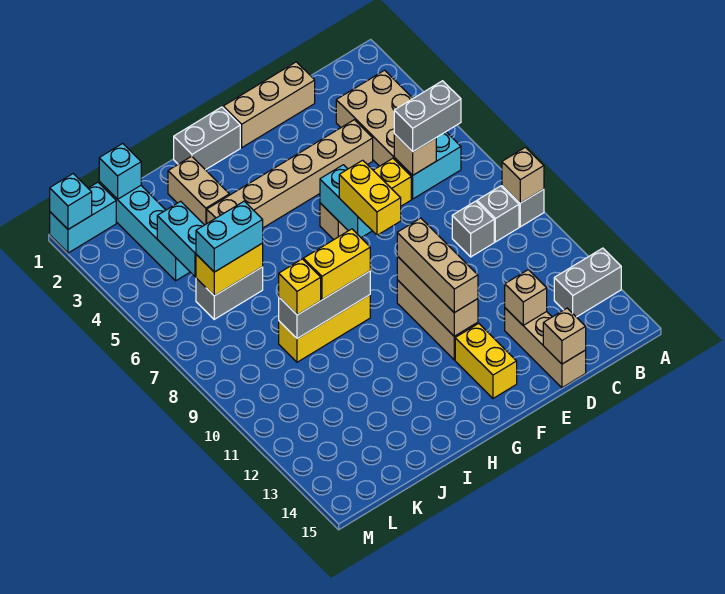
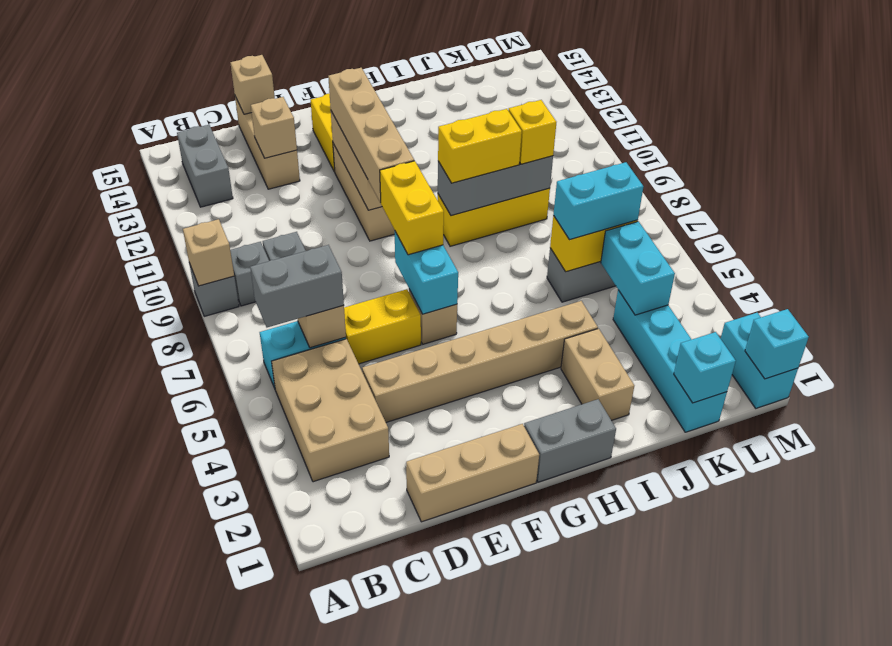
grey brick A13:B13 level 1 -> grey brick B13:B14 level 1
tan brick F10:F12 level 3 -> tan brick F9:F12 level 3
cyan brick L1:M1 level 1 -> cyan brick M1:M2 level 1

